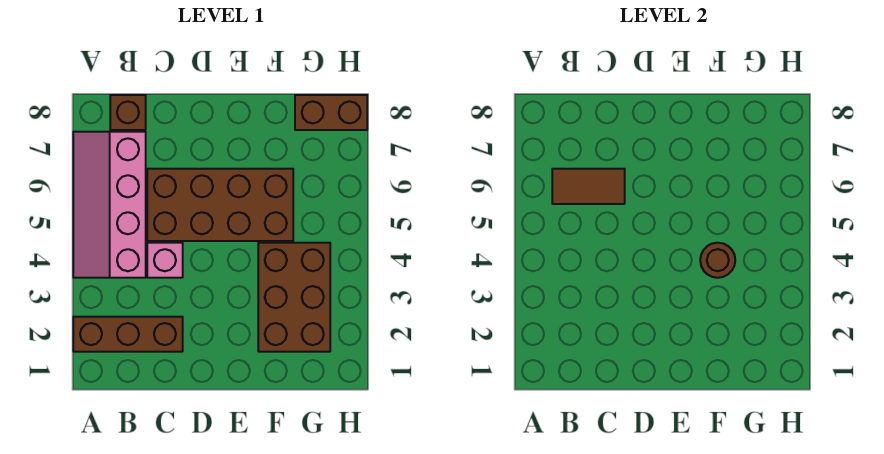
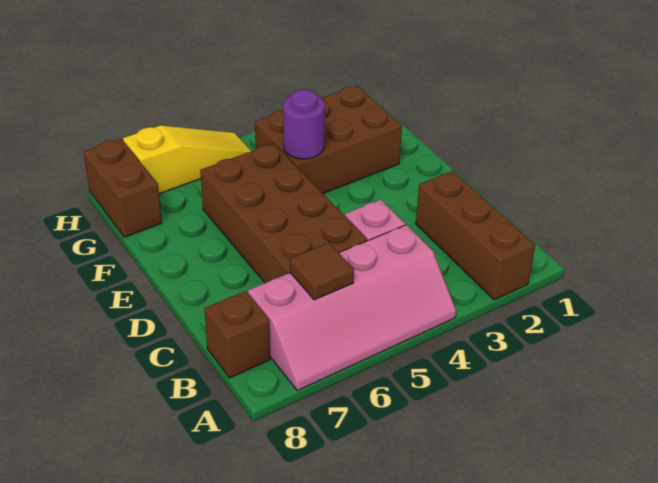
brown tile B6:C6 level 2 -> brown tile B6 level 2
brown round brick F4 level 2 -> purple round brick F4 level 2
none -> yellow slope H5:H7 level 1 top 7

